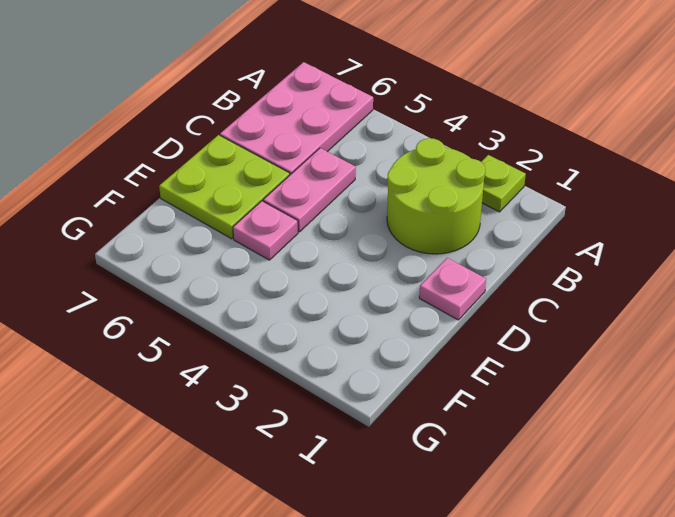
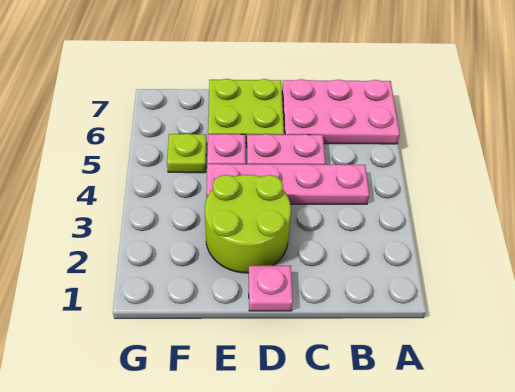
lime plate A2 level 1 -> lime plate F5 level 1
lime round brick B2:C3 level 1 -> lime round brick D2:E3 level 1
none -> pink plate B4:E4 level 1

